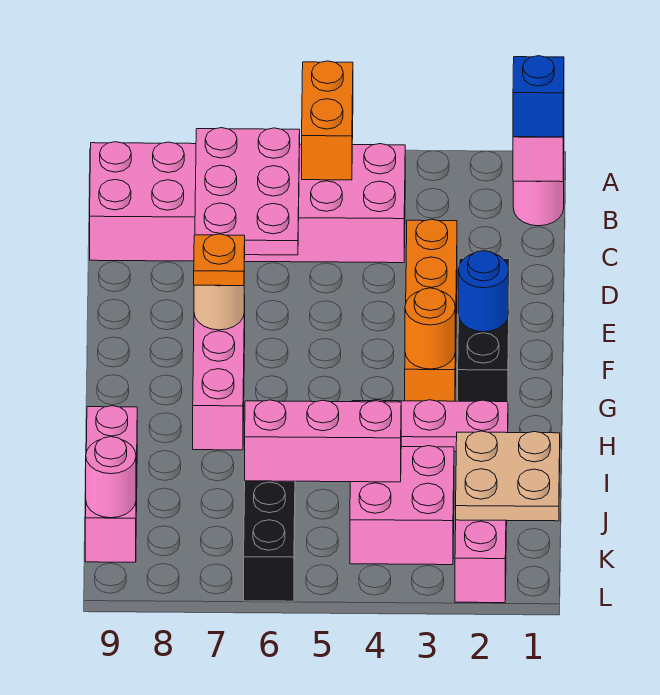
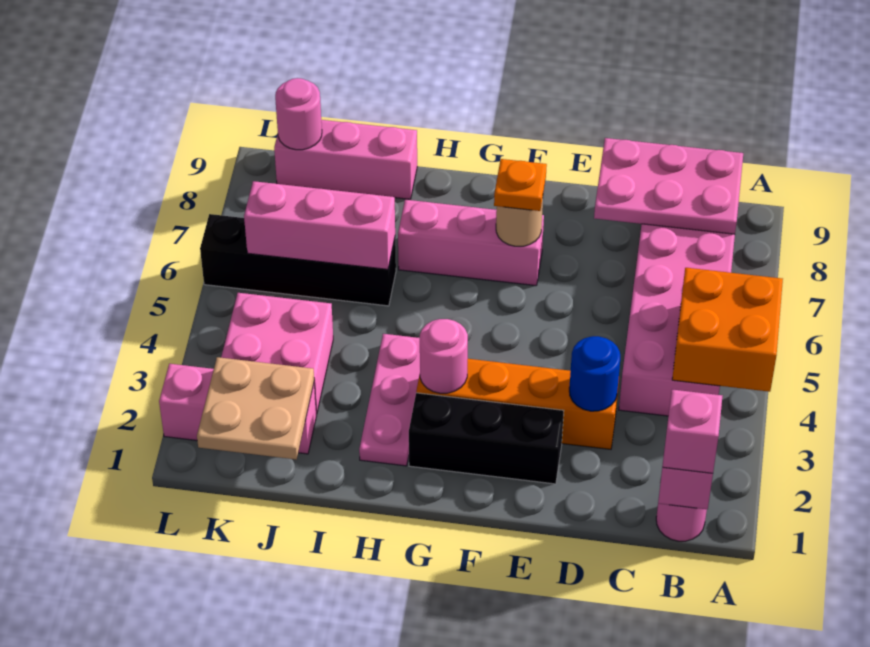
orange brick A5:B5 level 2 -> orange brick A4:B5 level 2
blue brick B1 level 3 -> pink brick B1 level 3
pink plate B6:D7 level 2 -> pink plate B8:D9 level 2
blue round brick F2 level 2 -> blue round brick D3 level 2
orange round brick G3 level 2 -> pink round brick G3 level 2
pink brick J4:J6 level 2 -> pink brick I6:K6 level 2

